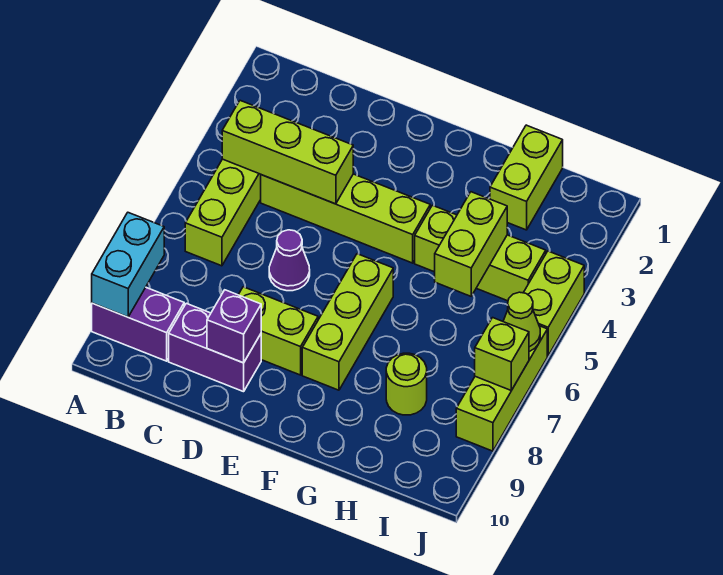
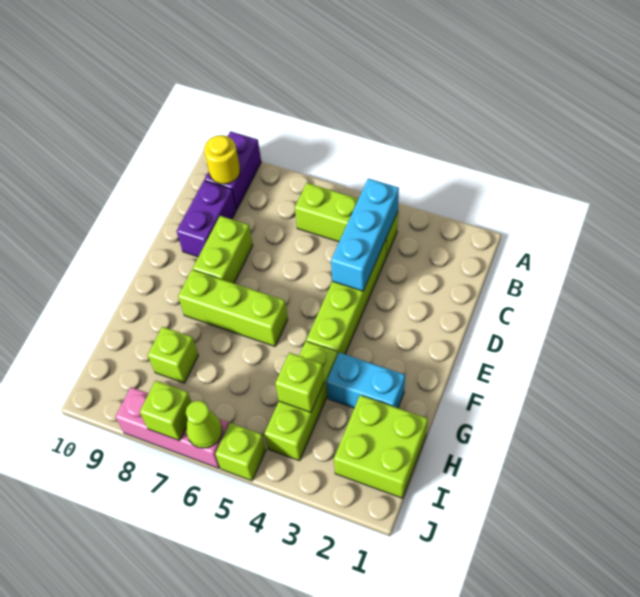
cyan brick A8:A9 level 2 -> cyan brick G2:G3 level 1
lime brick B4:D4 level 2 -> cyan brick B4:D4 level 2
none -> yellow round brick B9 level 2
purple cone D6 level 1 -> none
purple brick D9 level 2 -> none
lime brick H1:H2 level 1 -> lime brick H1:I2 level 1
lime brick H4:H5 level 2 -> lime brick H4 level 2
lime round brick H8 level 1 -> lime brick H8 level 1
lime brick J4:J5 level 1 -> lime brick J5 level 1
lime brick J6:J8 level 1 -> pink brick J6:J8 level 1

